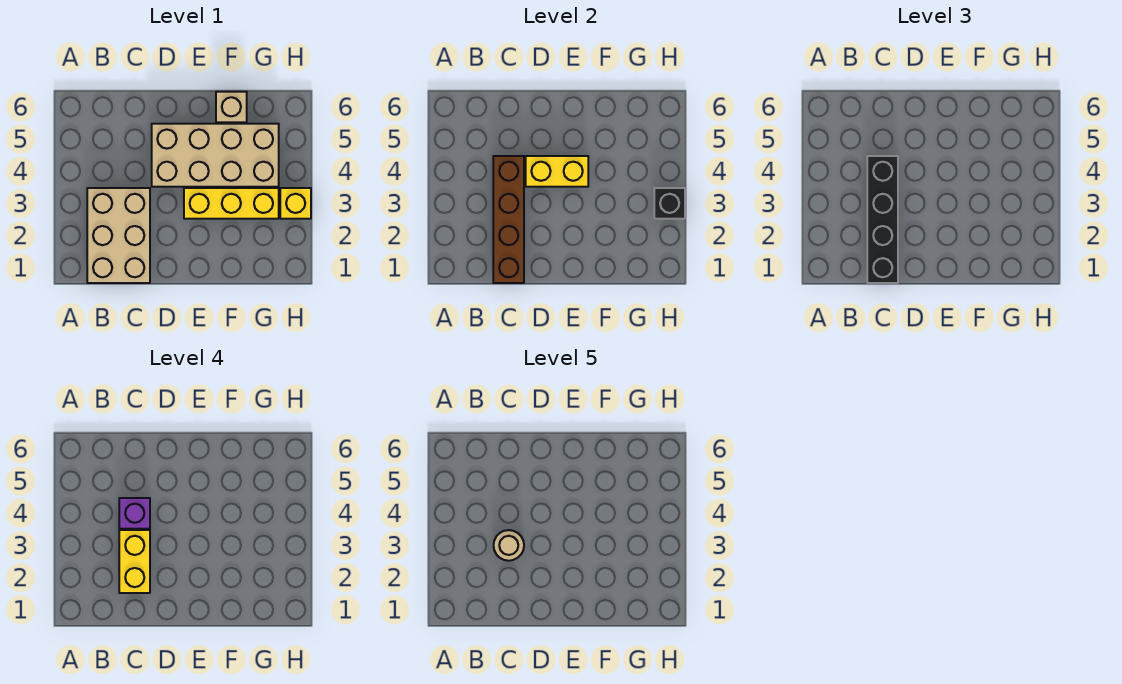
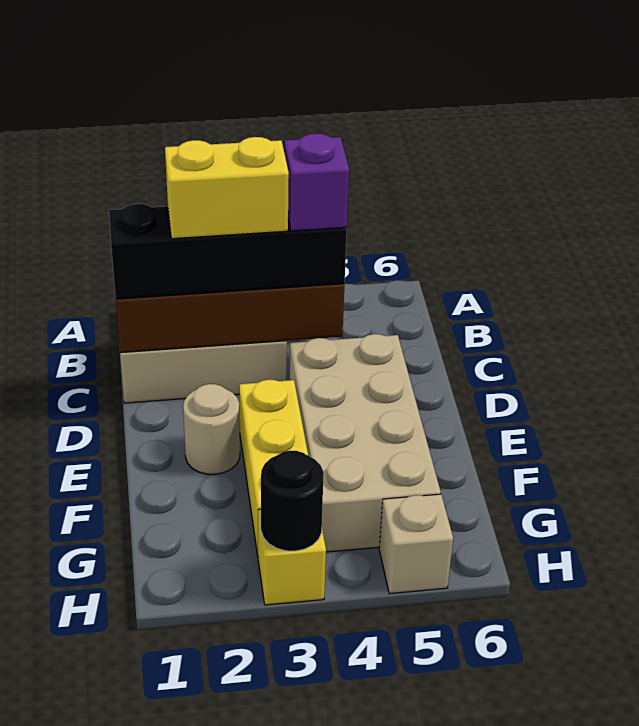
tan round brick C3 level 5 -> tan round brick E2 level 1
yellow brick D4:E4 level 2 -> none
tan brick F6 level 1 -> tan brick H5 level 1
black brick H3 level 2 -> black round brick H3 level 2

